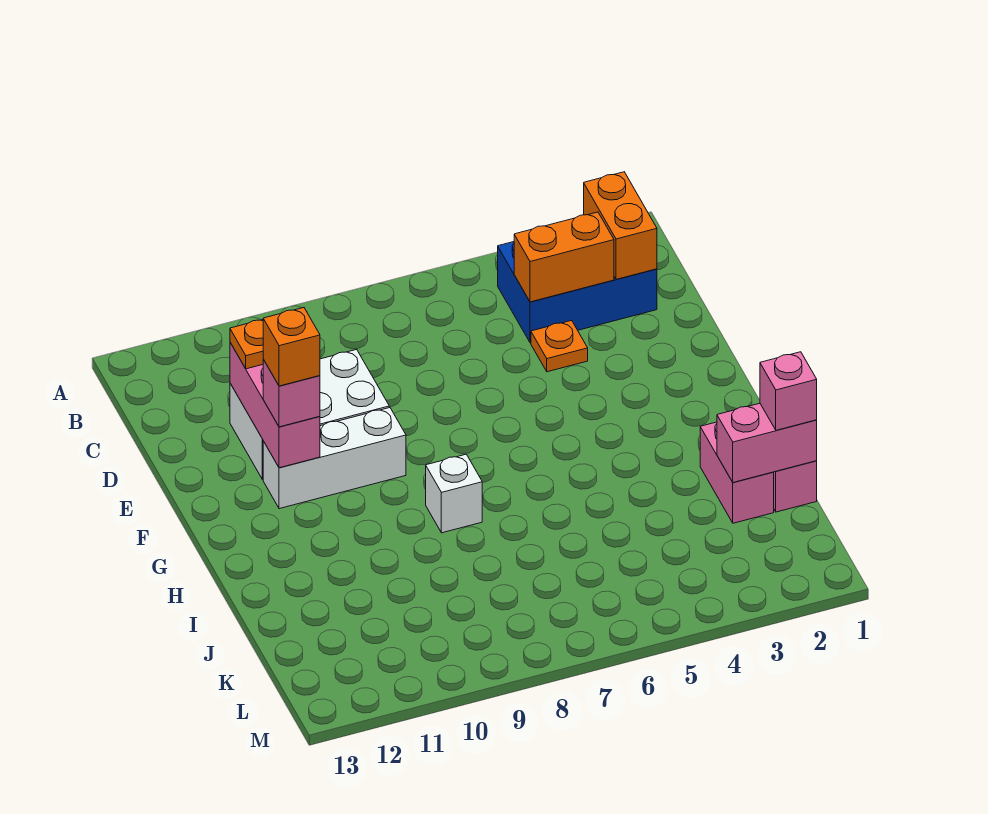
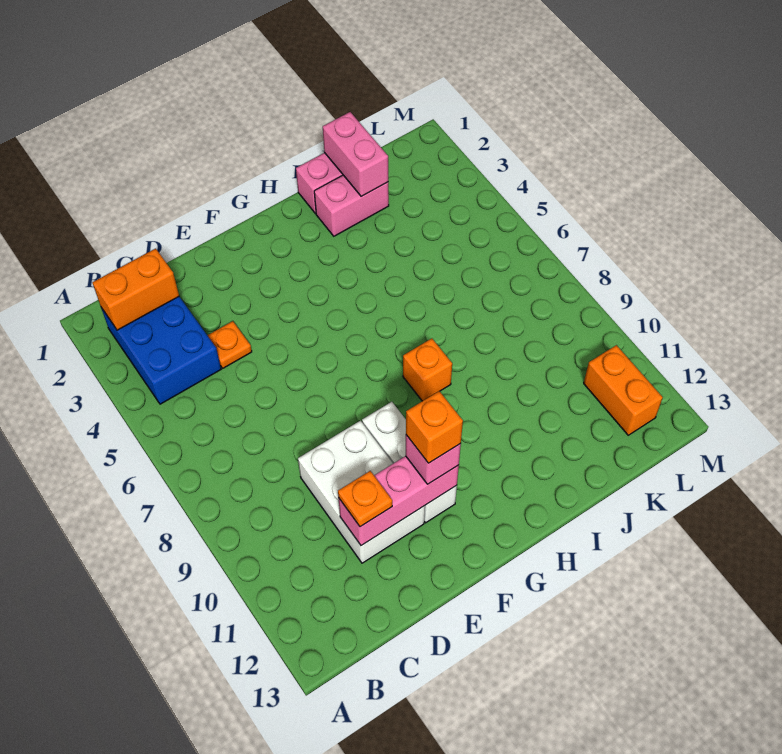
orange brick C3:C4 level 2 -> orange brick L11:L12 level 1
white brick H8 level 1 -> orange brick H8 level 1
pink brick J1 level 3 -> none

